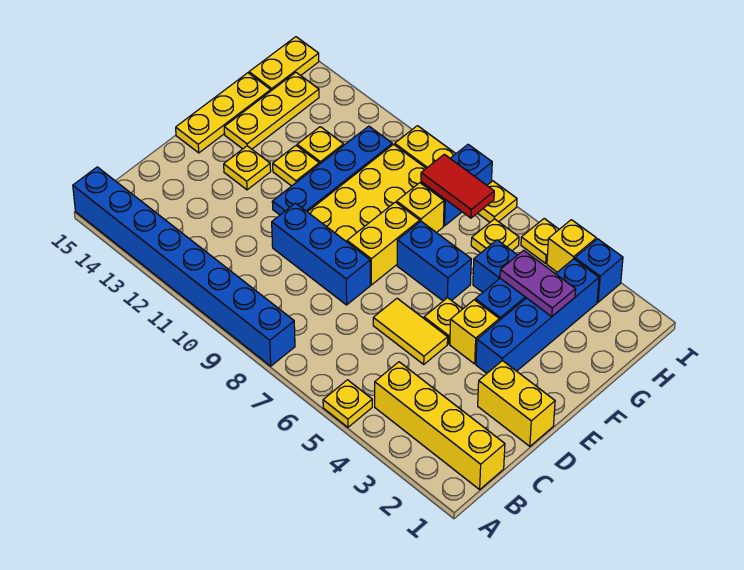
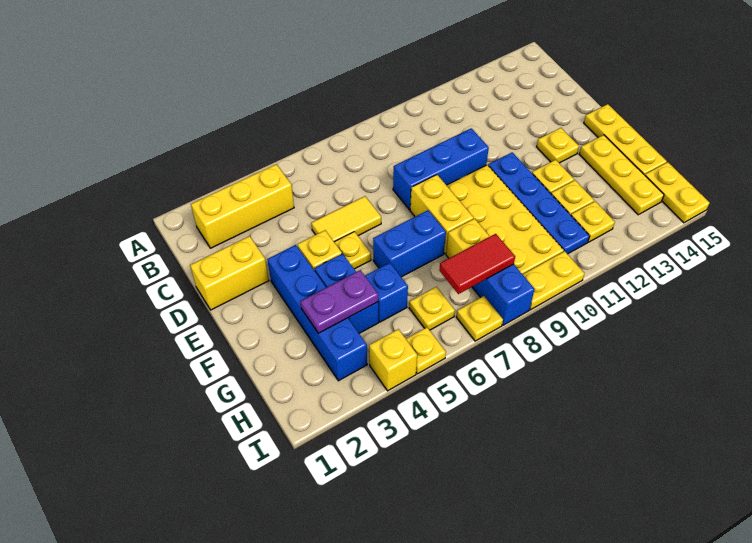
yellow plate A5 level 1 -> yellow plate H12 level 1
blue brick A8:A15 level 1 -> none
yellow brick B1:B4 level 1 -> yellow brick B2:B4 level 1
blue brick I3 level 1 -> none

